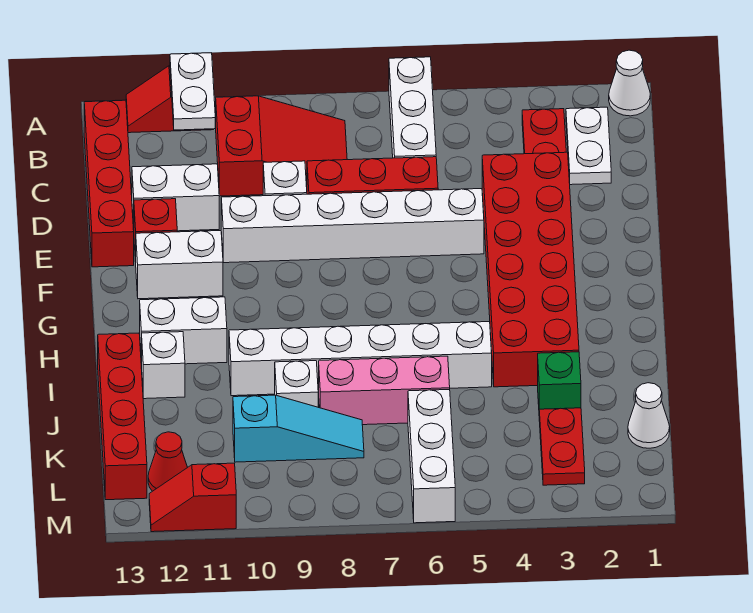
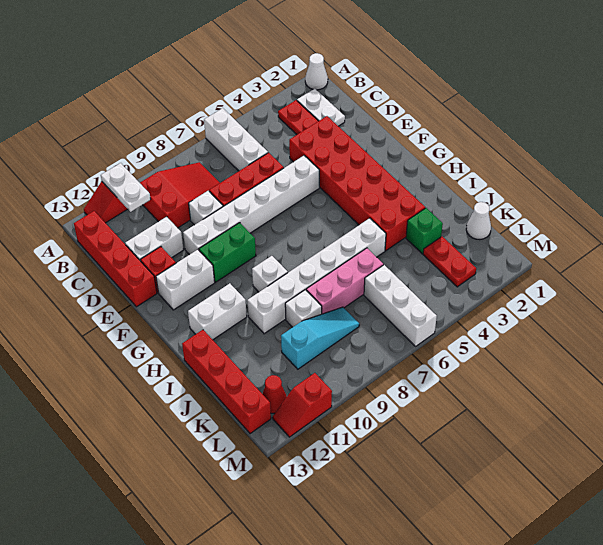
none -> green brick F9:F10 level 1
white brick I12 level 1 -> white brick H9 level 1

